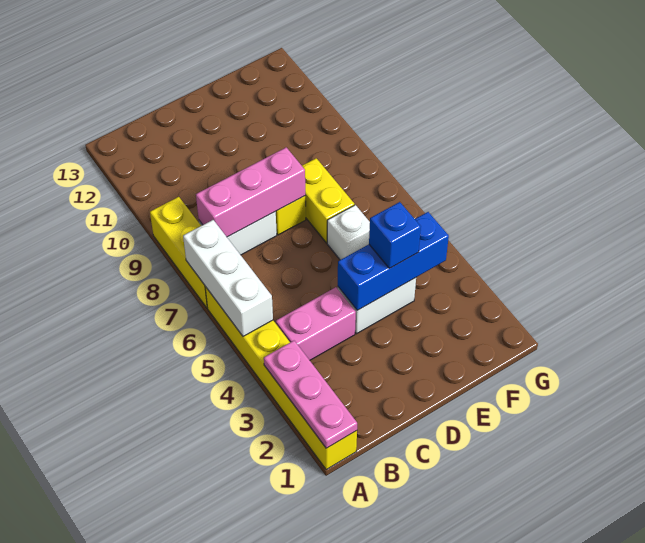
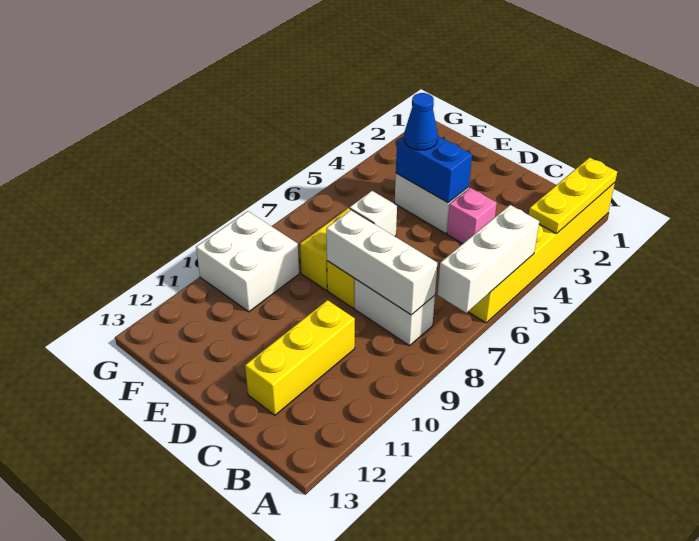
pink plate A1:A3 level 2 -> yellow plate A1:A3 level 2
yellow brick A7:A9 level 1 -> yellow brick C10:C12 level 1
pink brick B4:C4 level 1 -> pink brick C4 level 1
pink brick B8:D8 level 2 -> white brick B8:D8 level 2
blue brick D4:F4 level 2 -> blue brick D4:E4 level 2
blue brick E4 level 3 -> blue cone E4 level 3
none -> white brick F9:G10 level 1

